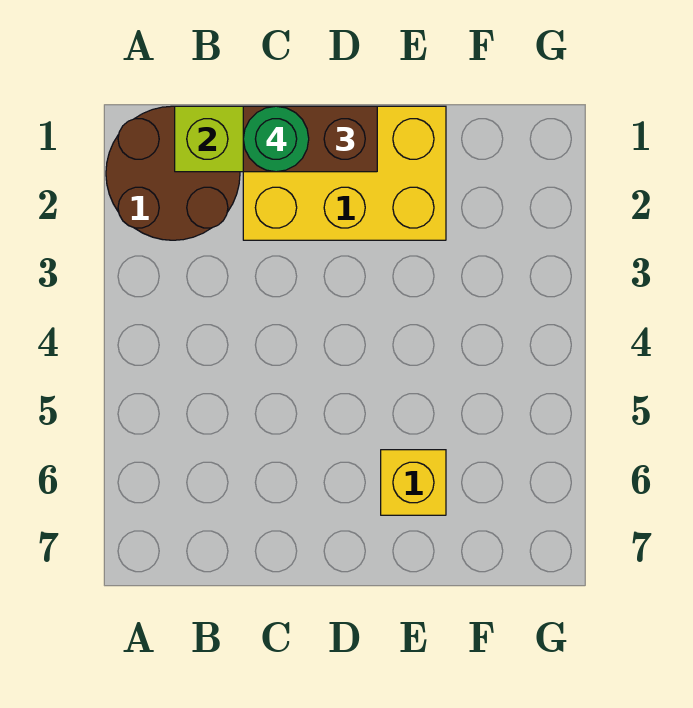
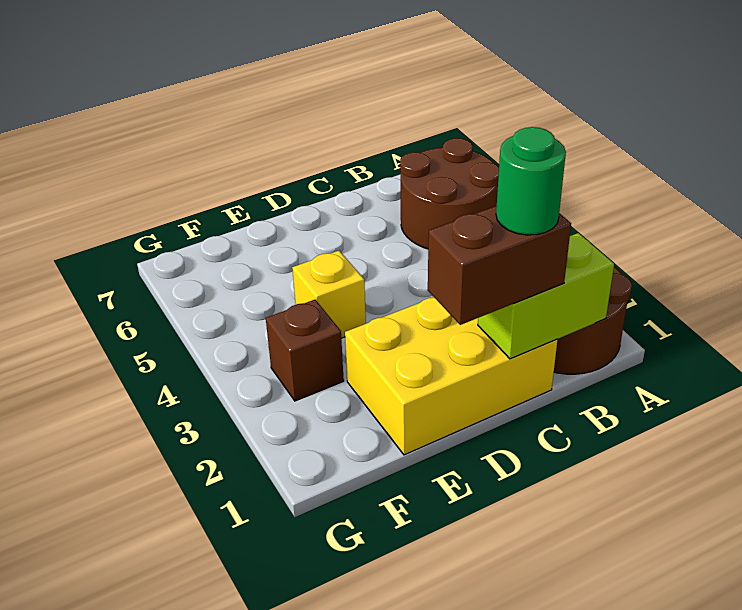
none -> brown round brick A5:B6 level 1
yellow brick E6 level 1 -> yellow brick E4 level 1
none -> brown brick F3 level 1

